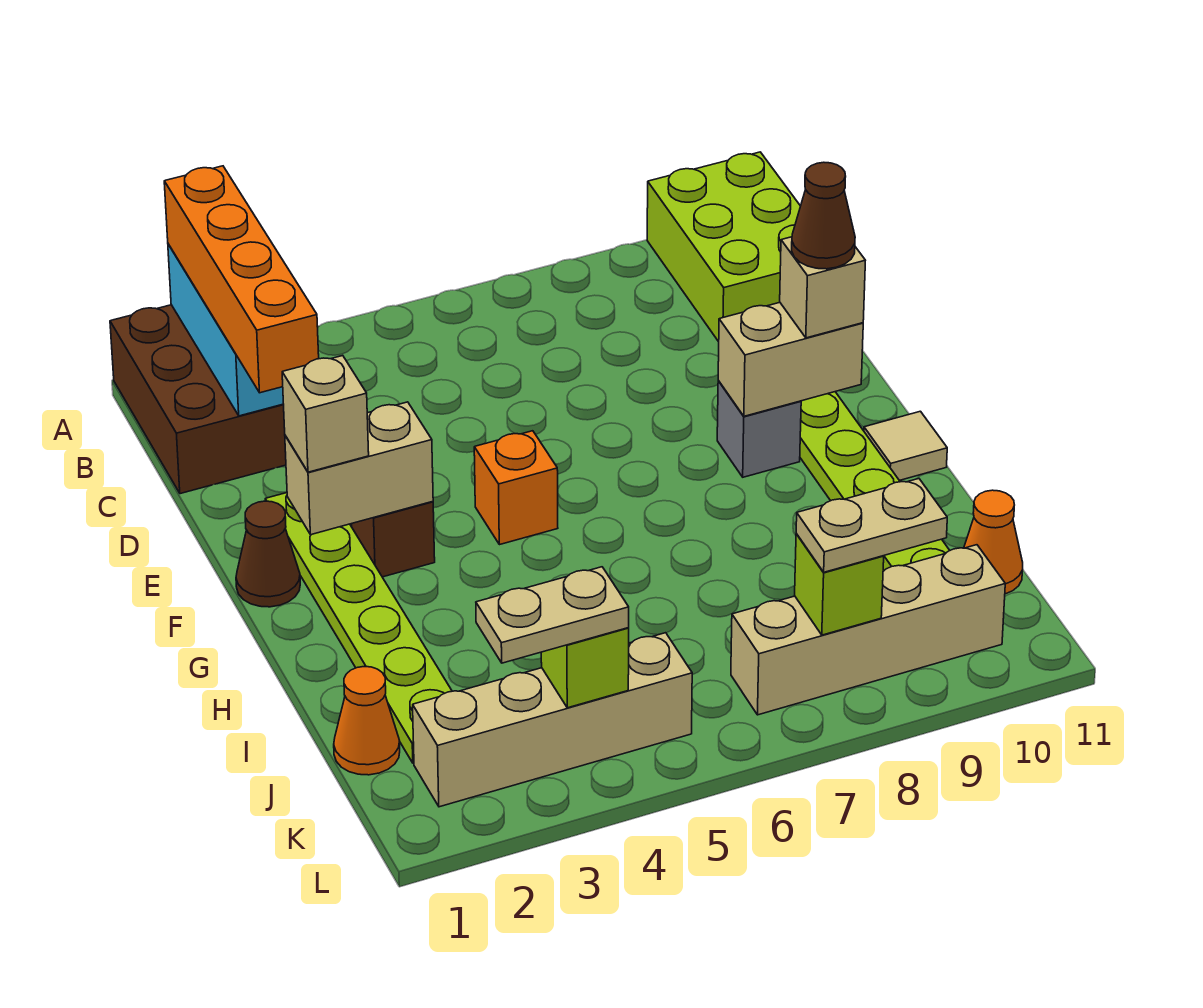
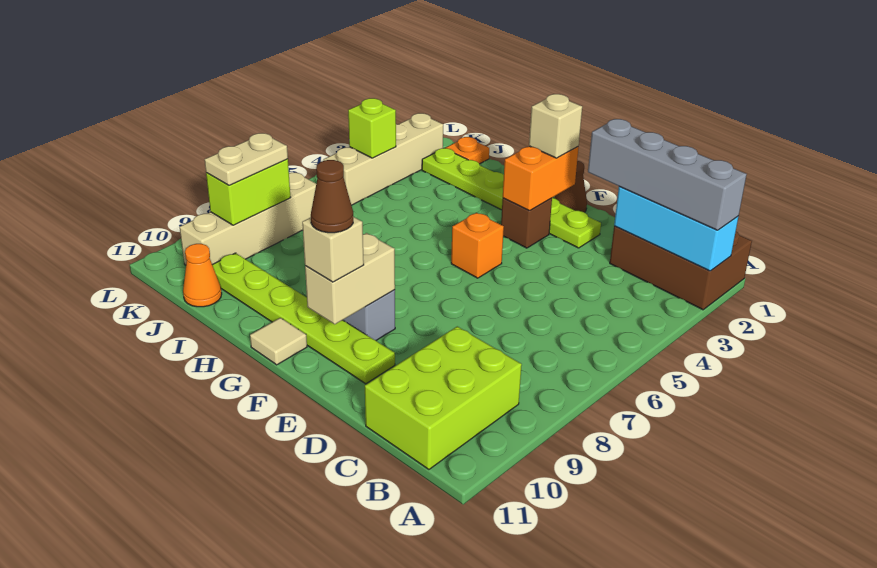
orange brick A2:D2 level 3 -> grey brick A2:D2 level 3
lime brick A10:C11 level 1 -> lime brick B9:C11 level 1
tan brick F2:F3 level 2 -> orange brick F2:F3 level 2
orange cone J1 level 1 -> orange plate J1 level 1
tan plate K3:K4 level 3 -> none
lime brick K8 level 2 -> lime brick K8:K9 level 2

